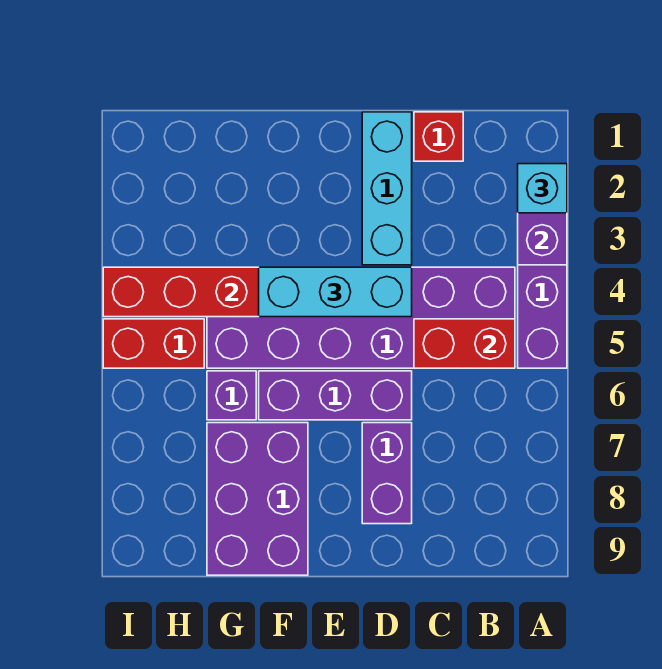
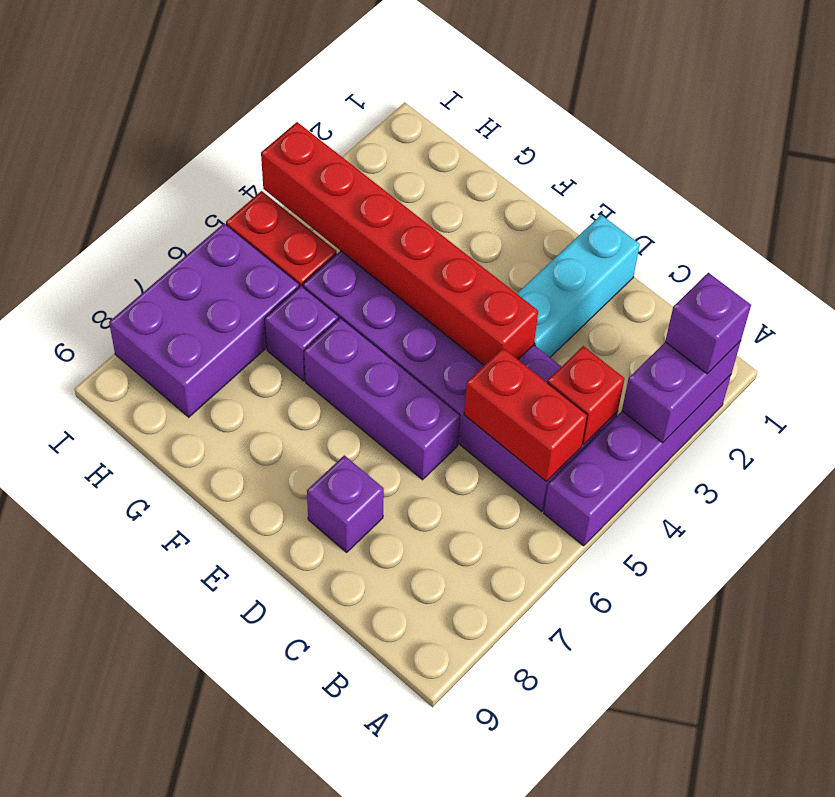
cyan brick A2 level 3 -> purple brick A2 level 3
red brick C1 level 1 -> red brick B4 level 2
cyan brick D4:F4 level 3 -> none
purple brick D7:D8 level 1 -> purple brick D8 level 1
purple brick F7:G9 level 1 -> purple brick H6:I8 level 1

